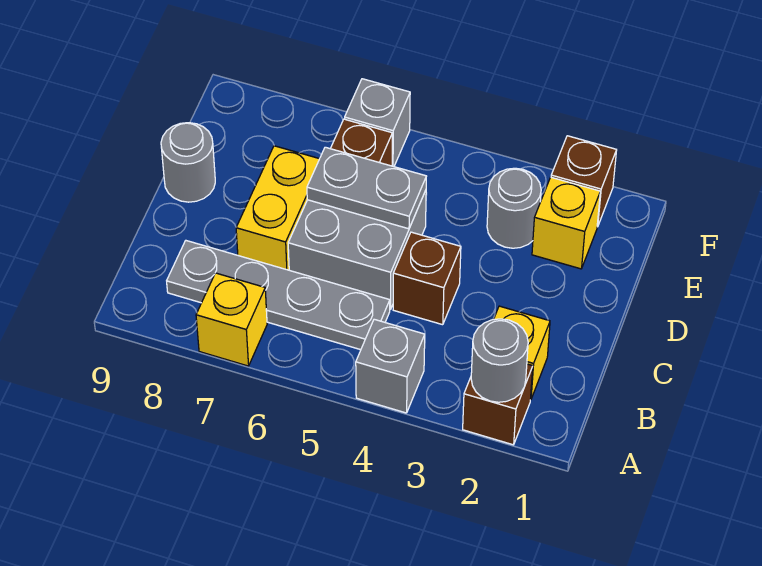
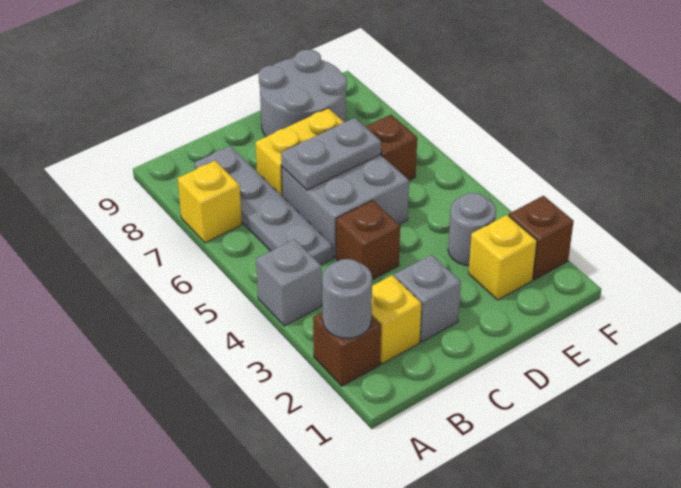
grey plate D5:D6 level 2 -> grey plate C6:D6 level 2
grey round brick D9 level 1 -> grey round brick D8:E9 level 1
grey brick F6 level 1 -> grey brick C2 level 1

